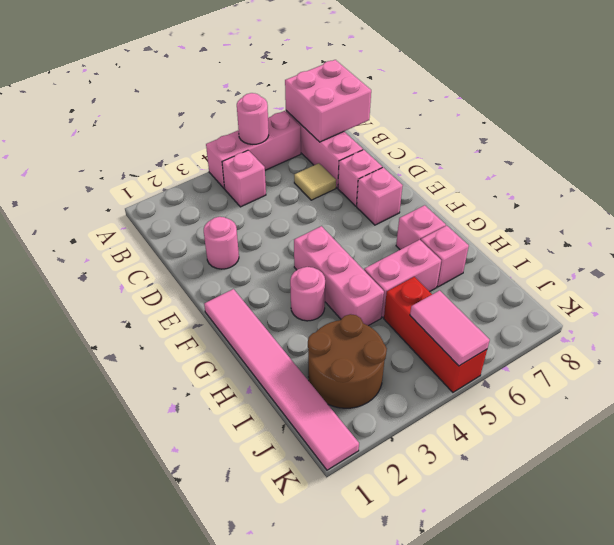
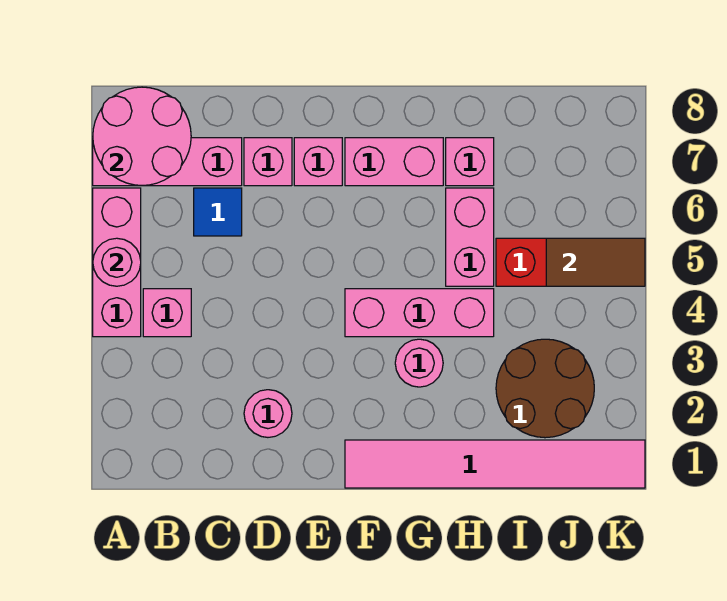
pink brick A7:B8 level 2 -> pink round brick A7:B8 level 2
tan tile C6 level 1 -> blue tile C6 level 1
pink brick G7 level 1 -> pink brick F7:G7 level 1
pink tile J5:K5 level 2 -> brown tile J5:K5 level 2

